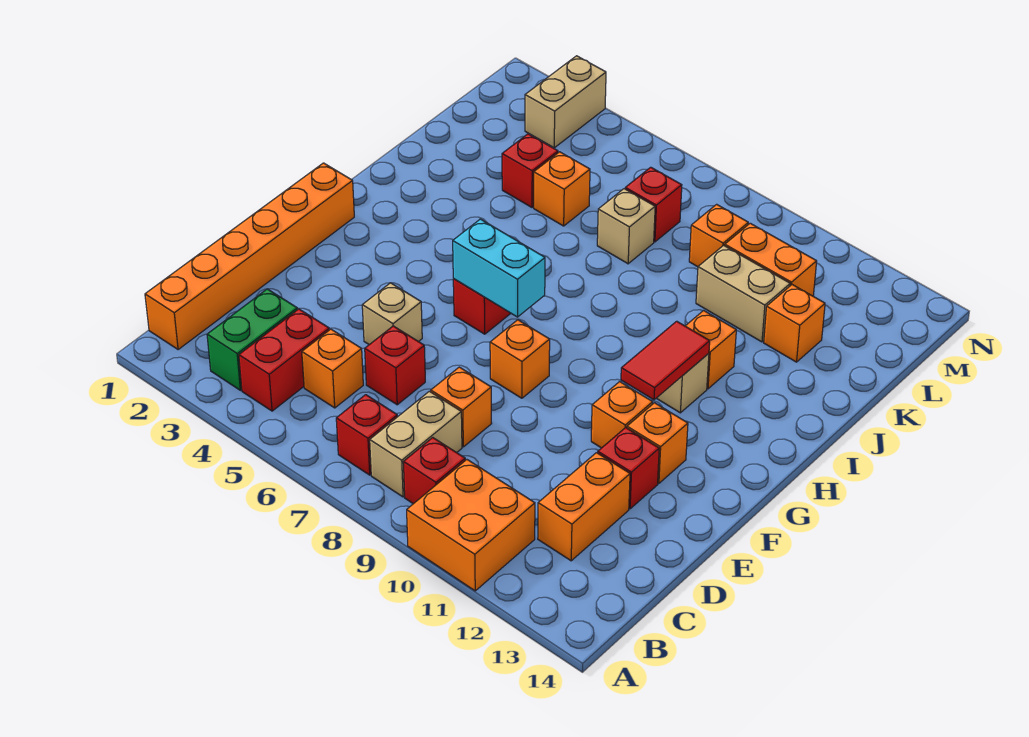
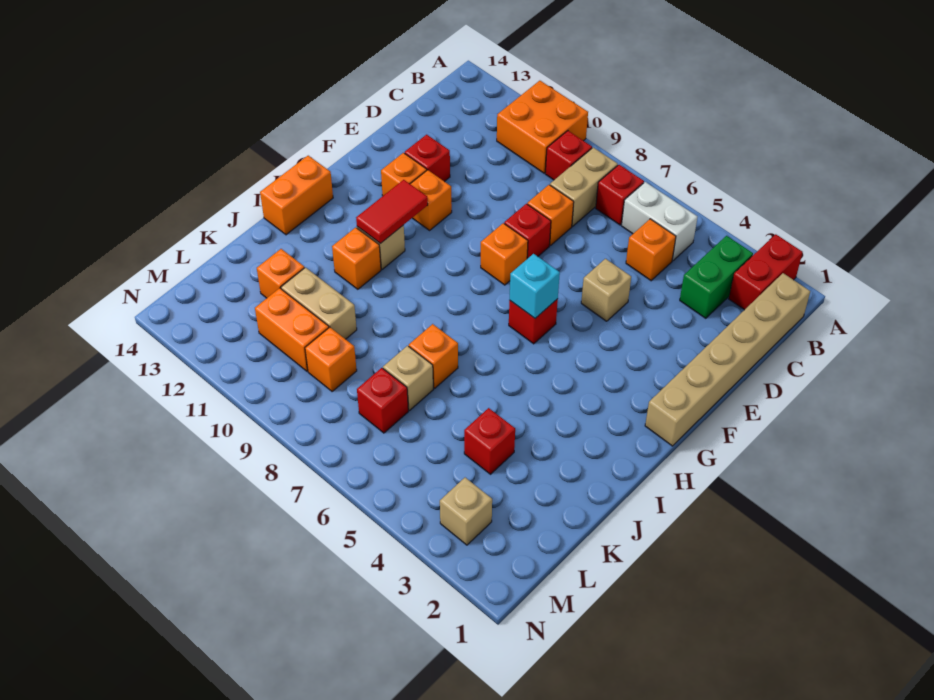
orange brick B1:G1 level 1 -> tan brick B1:G1 level 1
red brick B4:C4 level 1 -> red brick A2:B2 level 1
none -> white brick B5:B6 level 1
orange brick C12:D12 level 1 -> orange brick H14:I14 level 1
red brick D6 level 1 -> red brick E8 level 1
cyan brick G6:G7 level 2 -> cyan brick G6 level 2
orange brick K5 level 1 -> orange brick J7 level 1
tan brick M3:N3 level 1 -> tan brick M3 level 1

